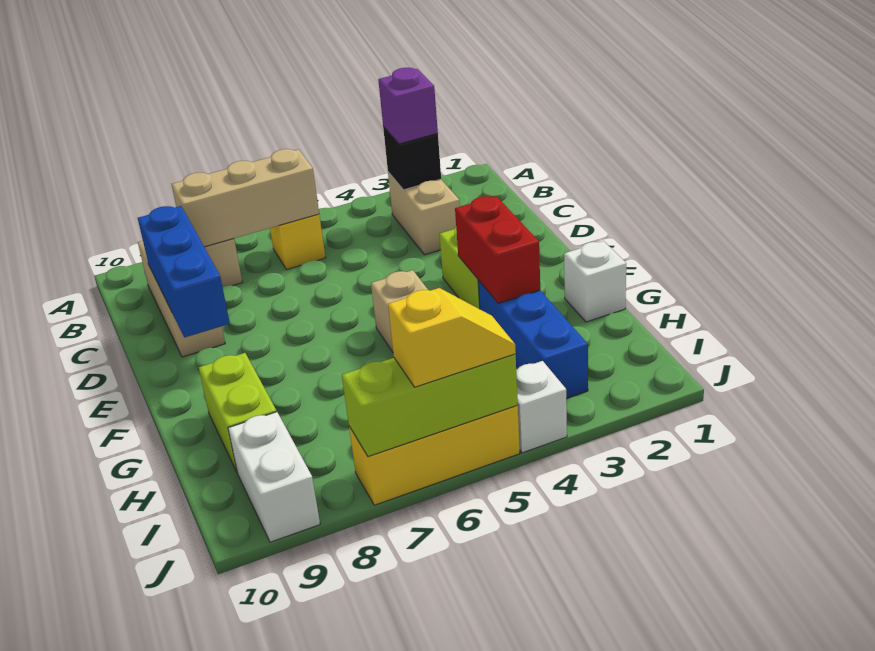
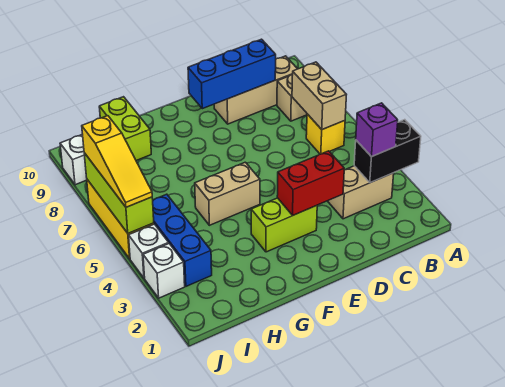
black brick B3 level 2 -> black brick A3:B3 level 2
tan brick B6:B8 level 2 -> tan brick B6:B7 level 2
red brick F3:G3 level 2 -> red brick D3:E3 level 2
white brick G1 level 1 -> white brick J3 level 1
blue brick G3:I3 level 1 -> blue brick I3:I5 level 1
lime brick G9:H9 level 1 -> lime brick H9:H10 level 1
yellow slope J5:J6 level 3 top 6 -> yellow slope J5:J7 level 3 top 7

